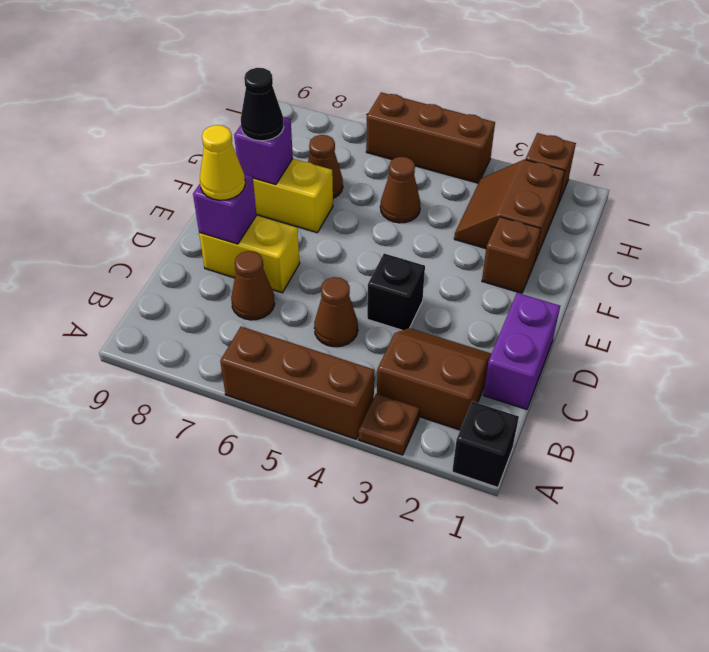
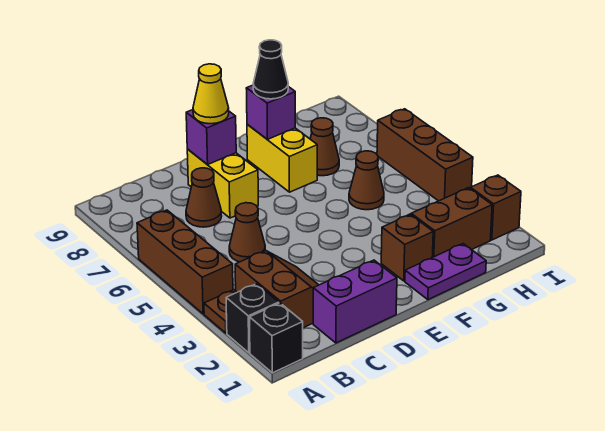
black brick D4 level 1 -> black brick A2 level 1
none -> purple plate F1:G1 level 1

